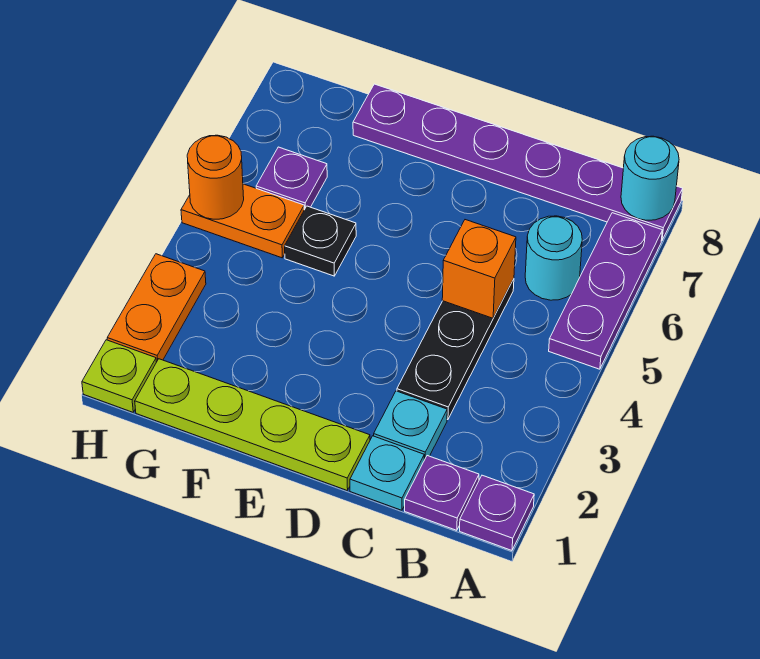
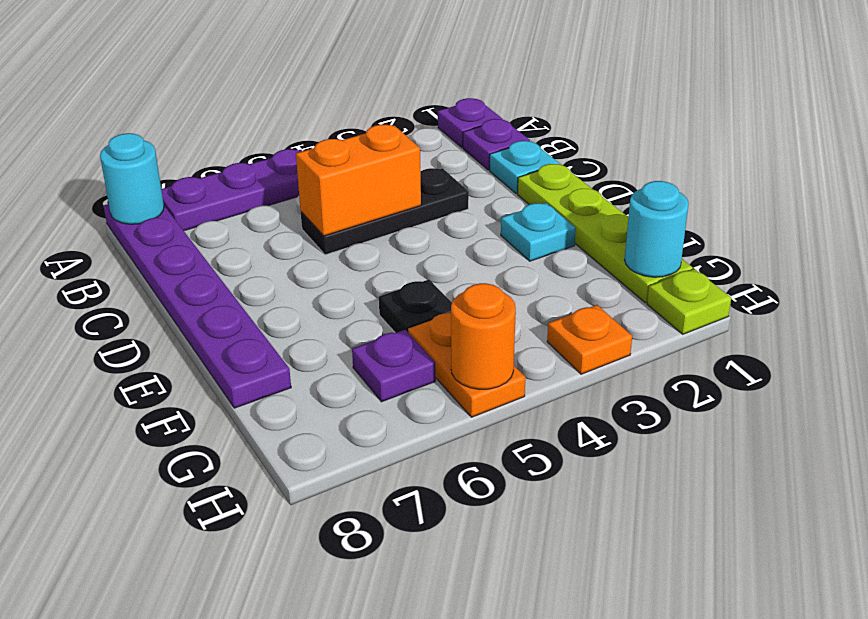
cyan round brick B6 level 1 -> cyan round brick G1 level 2
cyan plate C2 level 1 -> cyan plate E2 level 1
orange brick C5 level 2 -> orange brick C4:C5 level 2
orange plate H2:H3 level 1 -> orange plate H3 level 1

